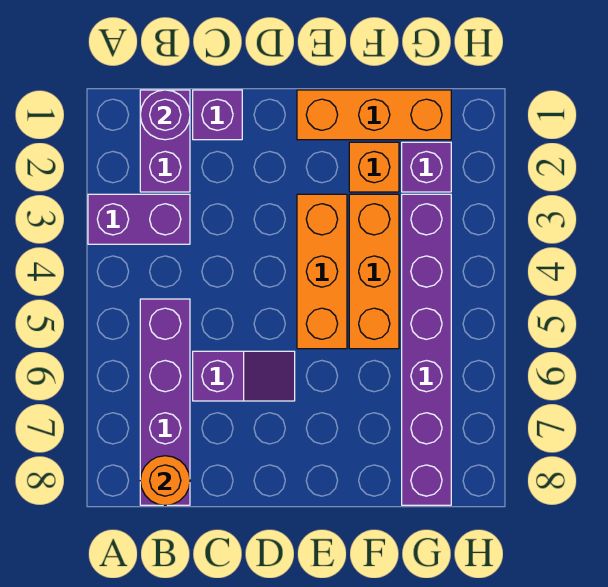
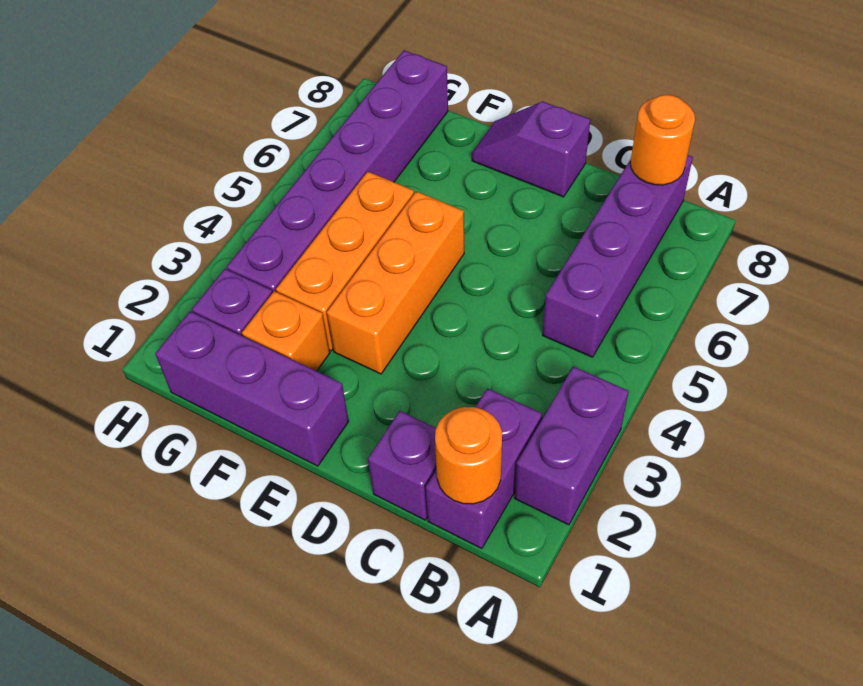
purple brick A3:B3 level 1 -> purple brick A2:A3 level 1
purple round brick B1 level 2 -> orange round brick B1 level 2
purple slope C6:D6 level 1 top C -> purple slope D8:E8 level 1 top D
orange brick E1:G1 level 1 -> purple brick E1:G1 level 1

